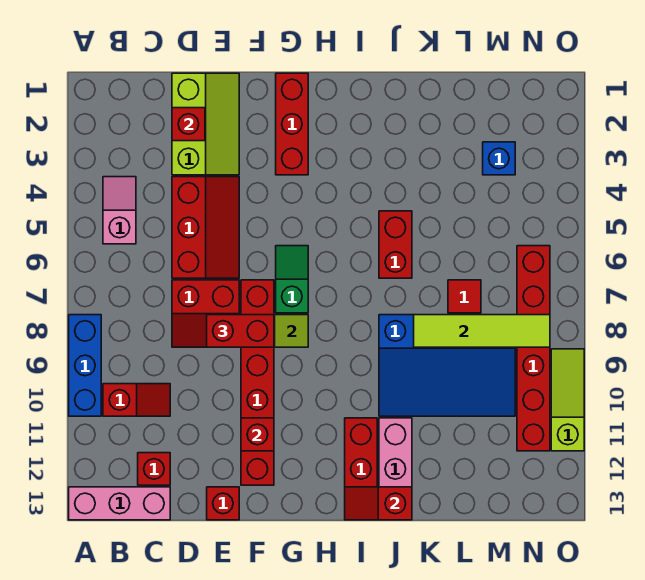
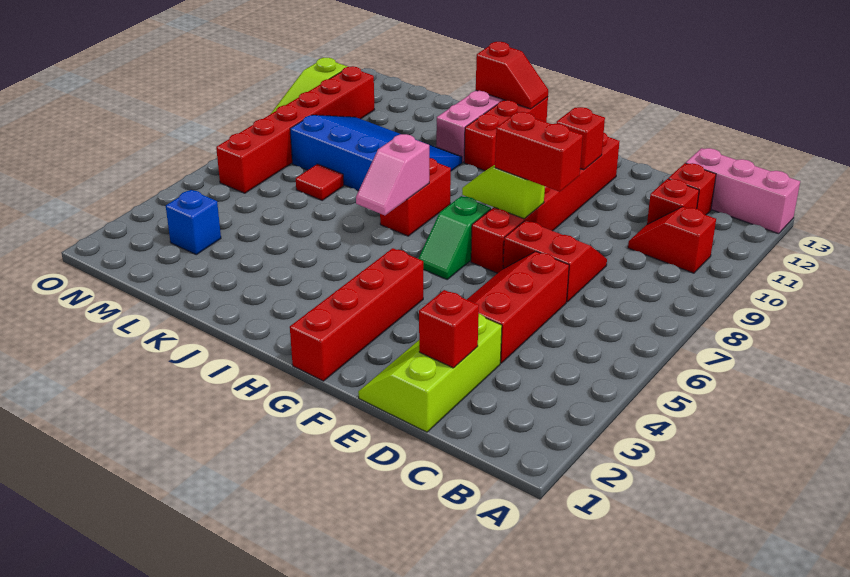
blue brick A8:A10 level 1 -> none
pink slope B4:B5 level 1 top 5 -> pink slope I6:I7 level 2 top 7
red brick E13 level 1 -> red brick C11 level 1
red brick G1:G3 level 1 -> red brick G1:G4 level 1
red brick J5:J6 level 1 -> red brick I7:I8 level 1
lime tile K8:N8 level 2 -> none

